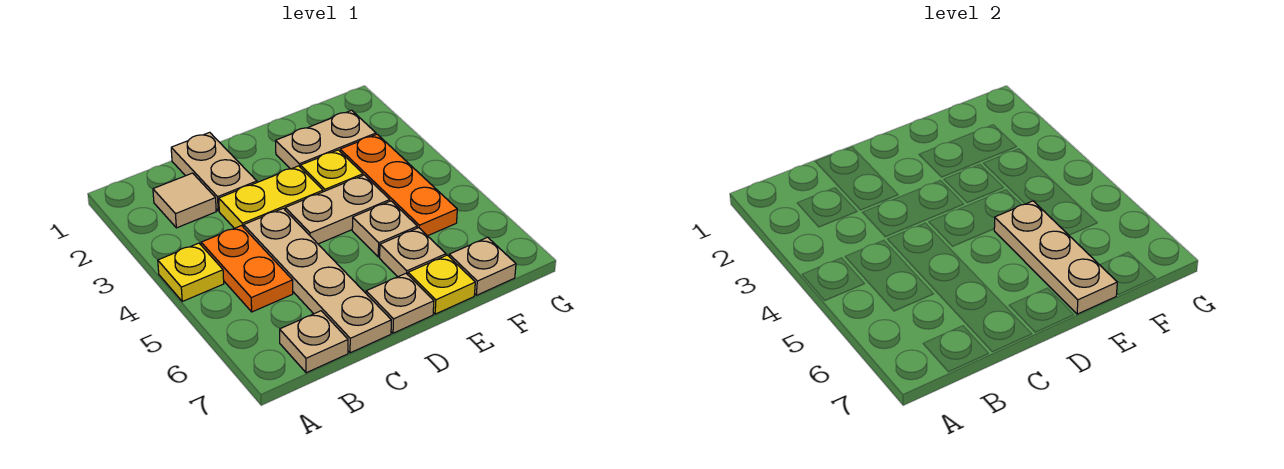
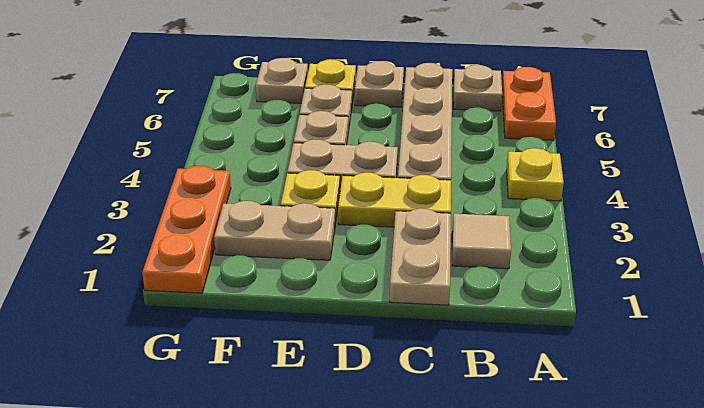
orange plate B4:B5 level 1 -> orange plate A6:A7 level 1
tan plate E5:E7 level 2 -> none
orange plate F3:F5 level 1 -> orange plate G1:G3 level 1

